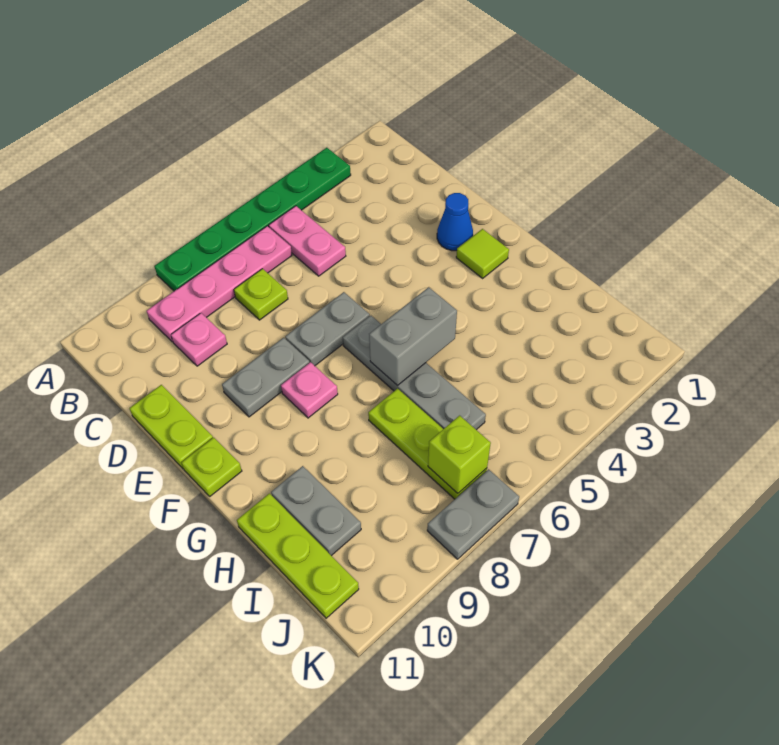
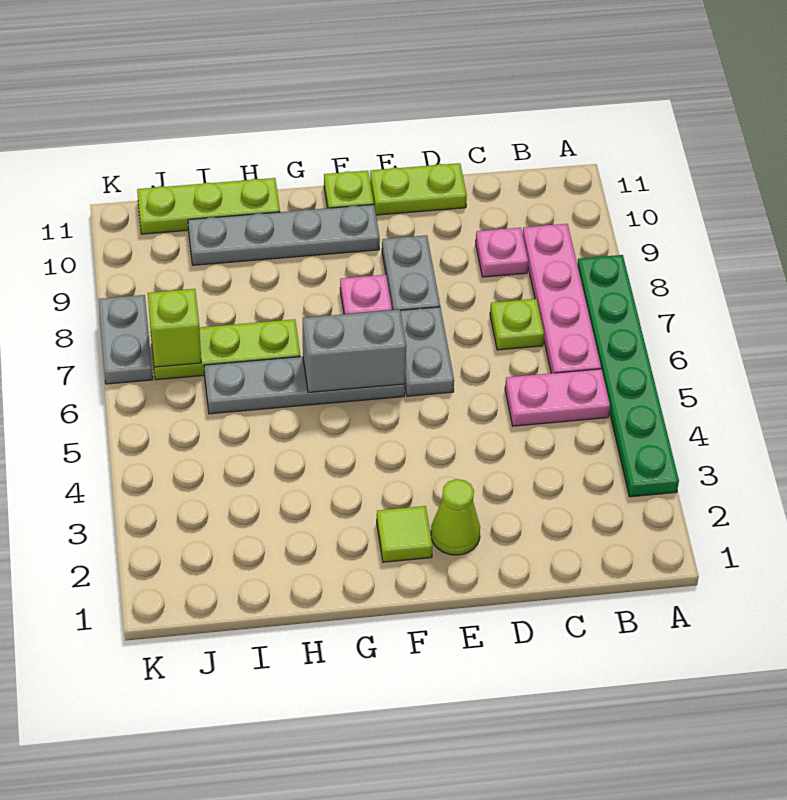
blue cone E2 level 1 -> lime cone E2 level 1
grey brick G5:G6 level 2 -> grey brick F6:G6 level 2
grey plate H10:I10 level 1 -> grey plate F10:I10 level 1

